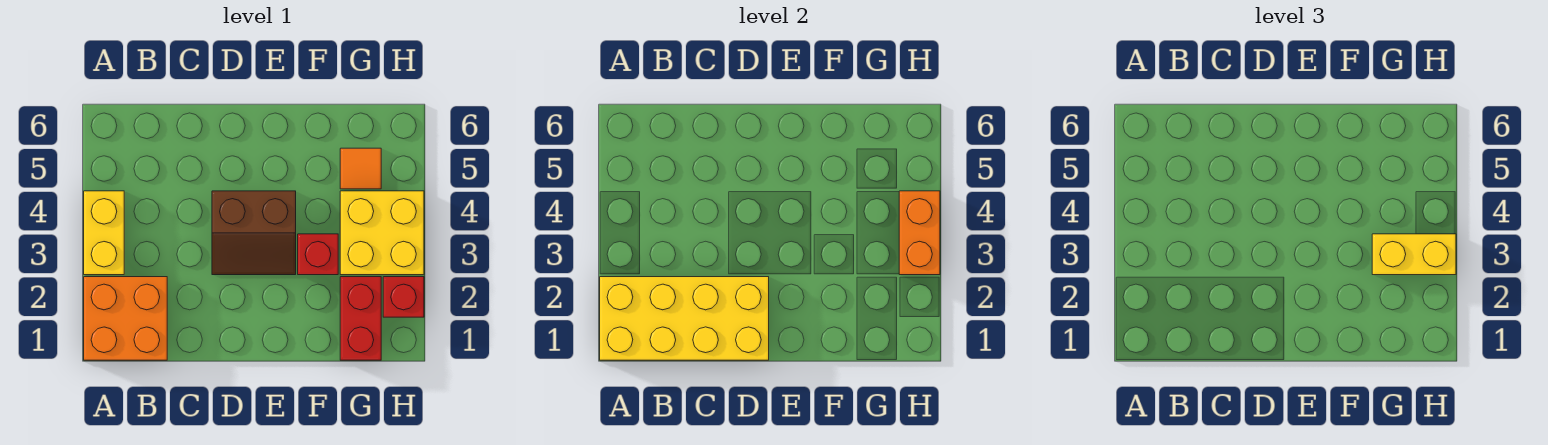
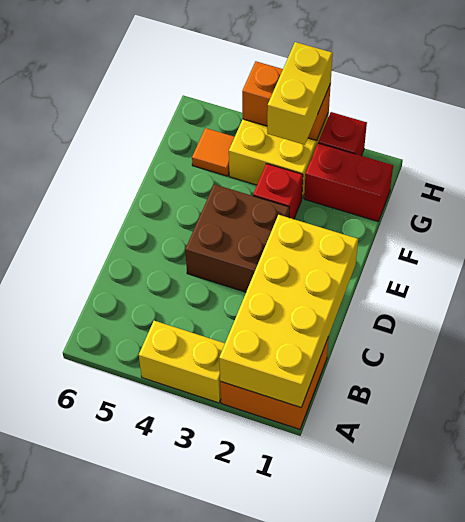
brown slope D3:E4 level 1 top 4 -> brown brick D3:E4 level 1

